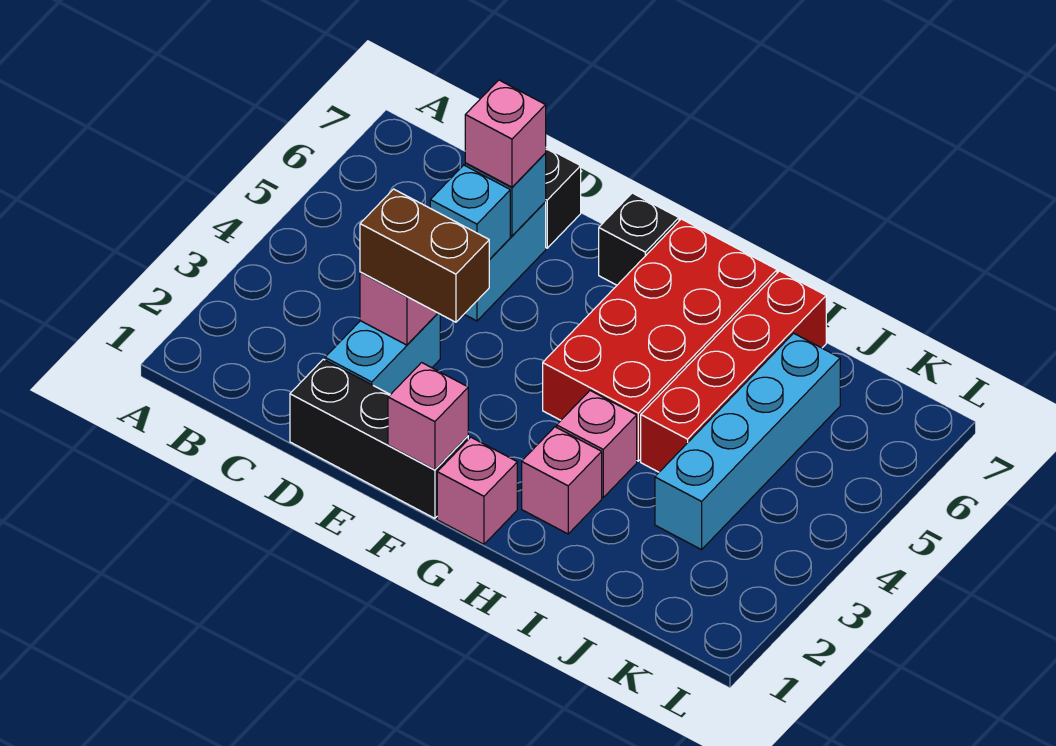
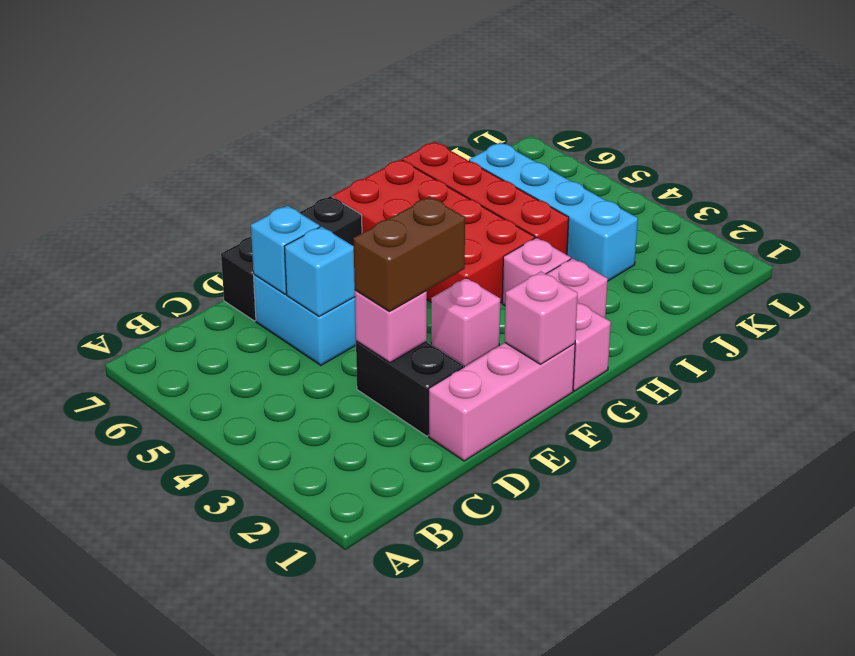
black brick D1:F1 level 1 -> pink brick D1:F1 level 1
cyan brick D2:D3 level 1 -> black brick D2:D3 level 1
pink brick D6 level 3 -> pink brick F3 level 1

